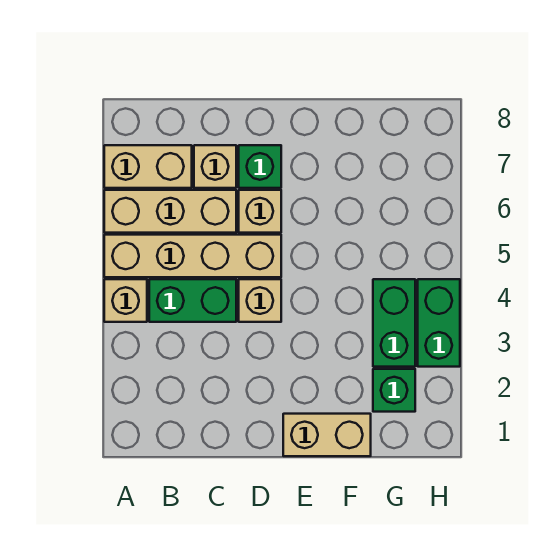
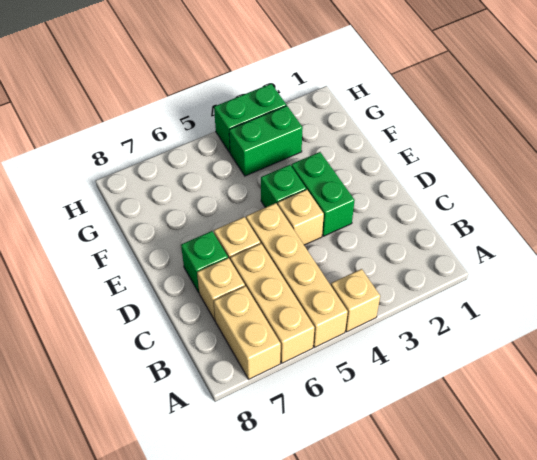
green brick B4:C4 level 1 -> green brick D3:E3 level 1
tan brick E1:F1 level 1 -> none
green brick G2 level 1 -> green brick E4 level 1

